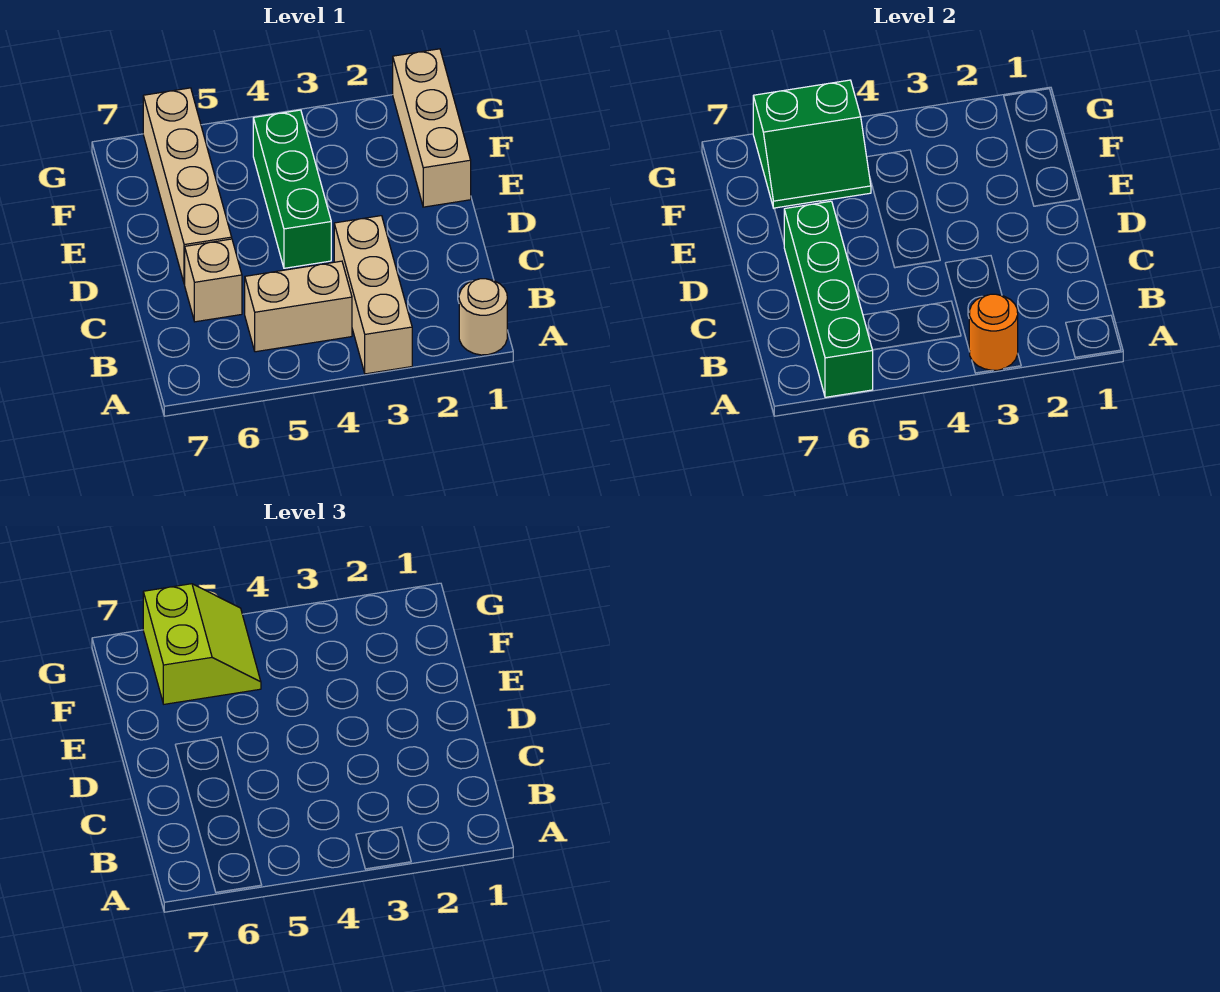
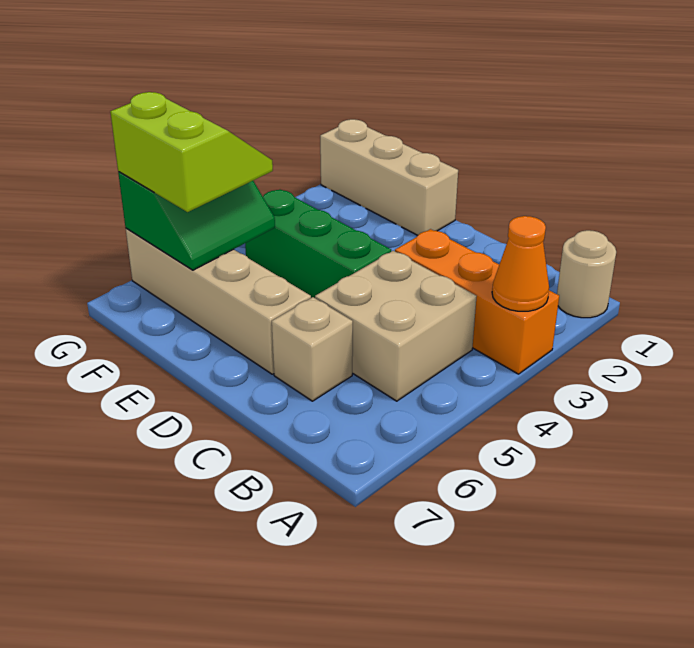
tan brick A3:C3 level 1 -> orange brick A3:C3 level 1
orange round brick A3 level 2 -> orange cone A3 level 2
green brick A6:D6 level 2 -> none
tan brick B4:B5 level 1 -> tan brick B4:C5 level 1

